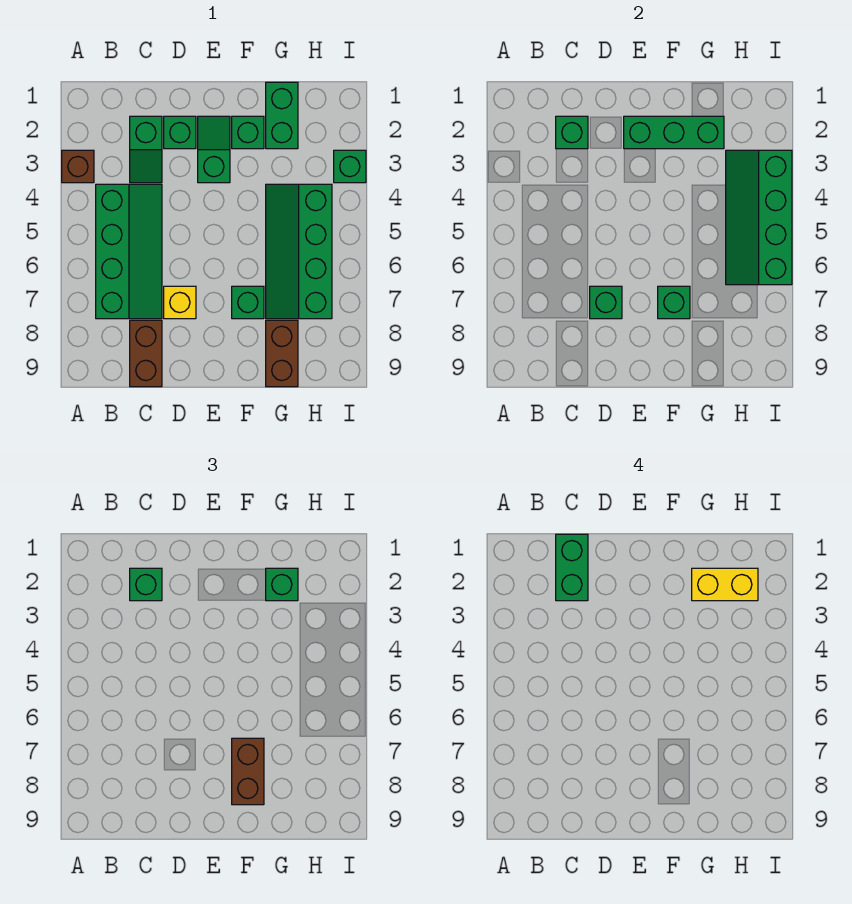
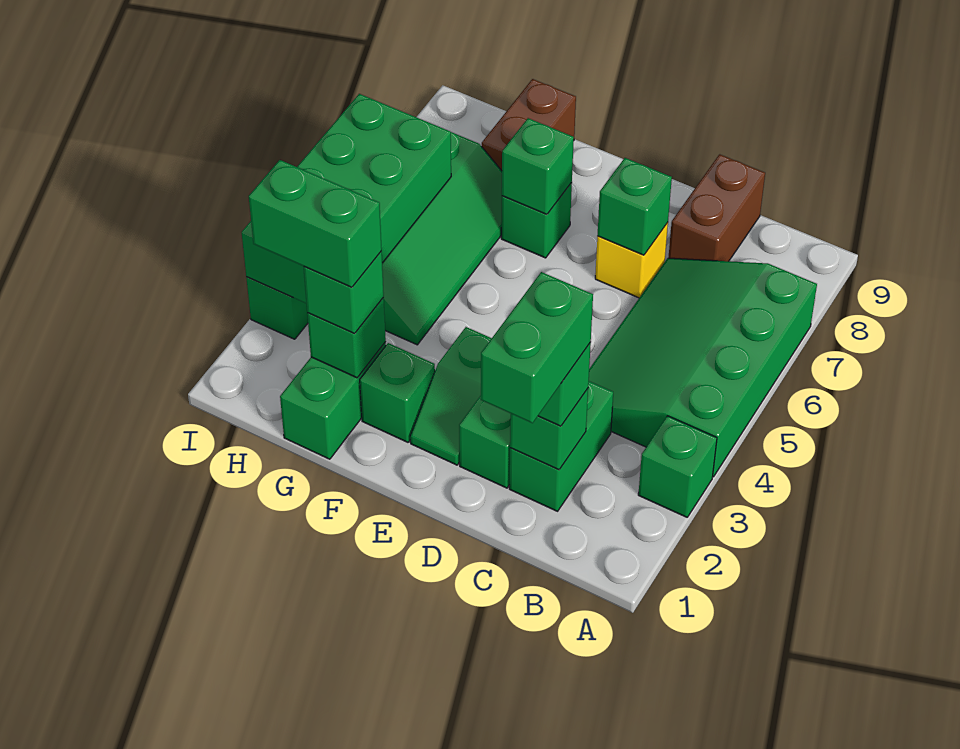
brown brick A3 level 1 -> green brick A3 level 1
green slope B4:C7 level 1 top B -> green slope A4:C7 level 1 top A
green slope C2:C3 level 1 top 2 -> green brick C2:C3 level 1
green brick E2:G2 level 2 -> green brick G2 level 2
brown brick F7:F8 level 3 -> none
yellow brick G2:H2 level 4 -> green brick G2:H2 level 4
green slope H3:I6 level 2 top I -> green brick H3:I6 level 2

